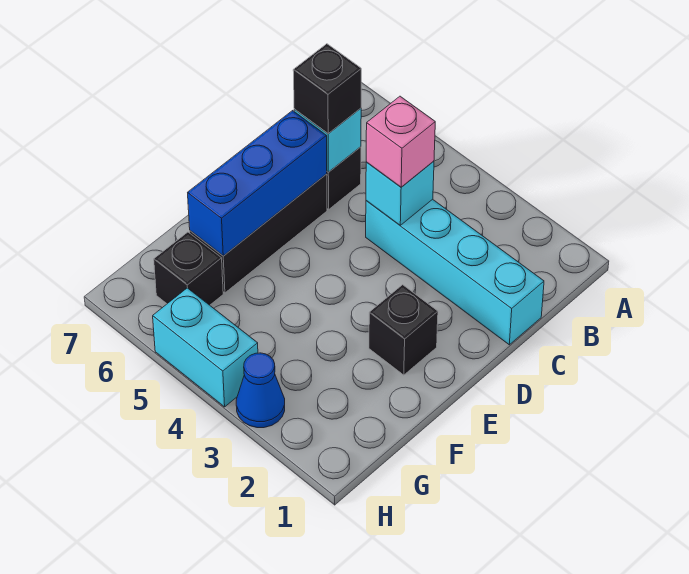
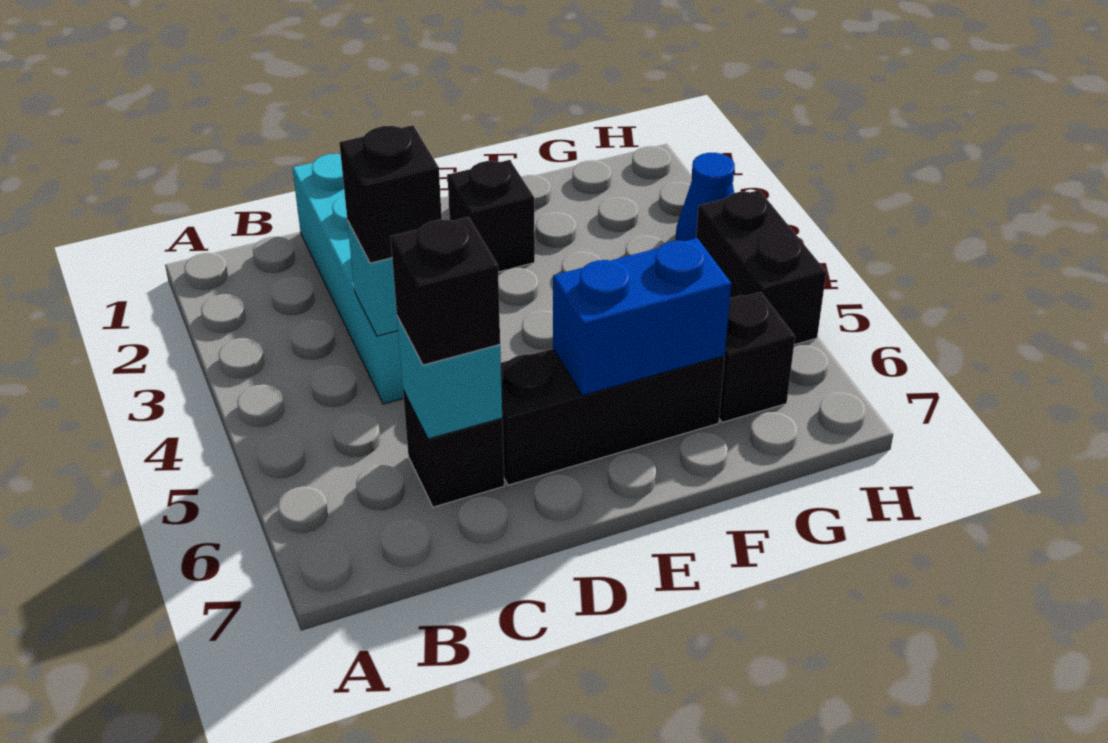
pink brick C4 level 3 -> black brick C4 level 3
blue brick D6:F6 level 2 -> blue brick E6:F6 level 2
cyan brick H4:H5 level 1 -> black brick H4:H5 level 1

